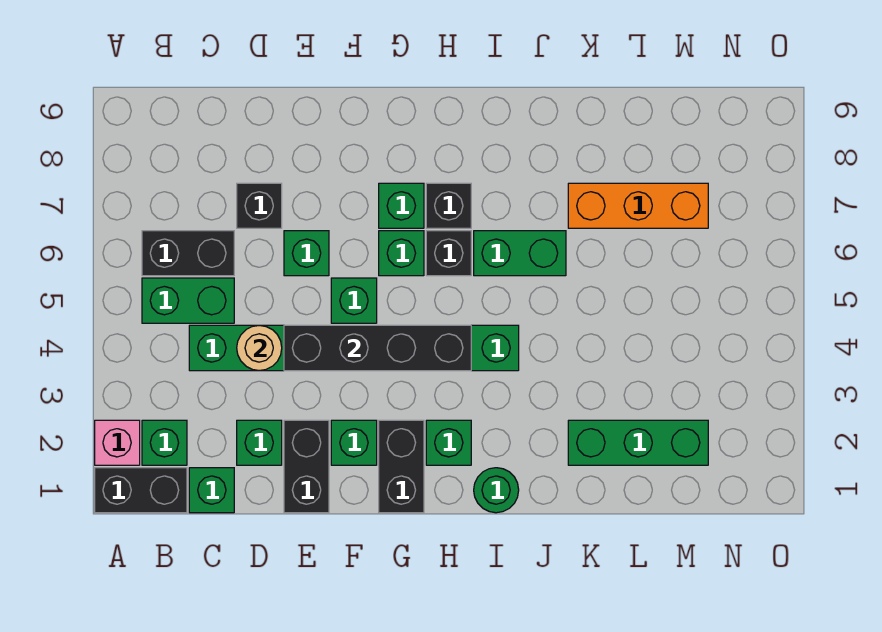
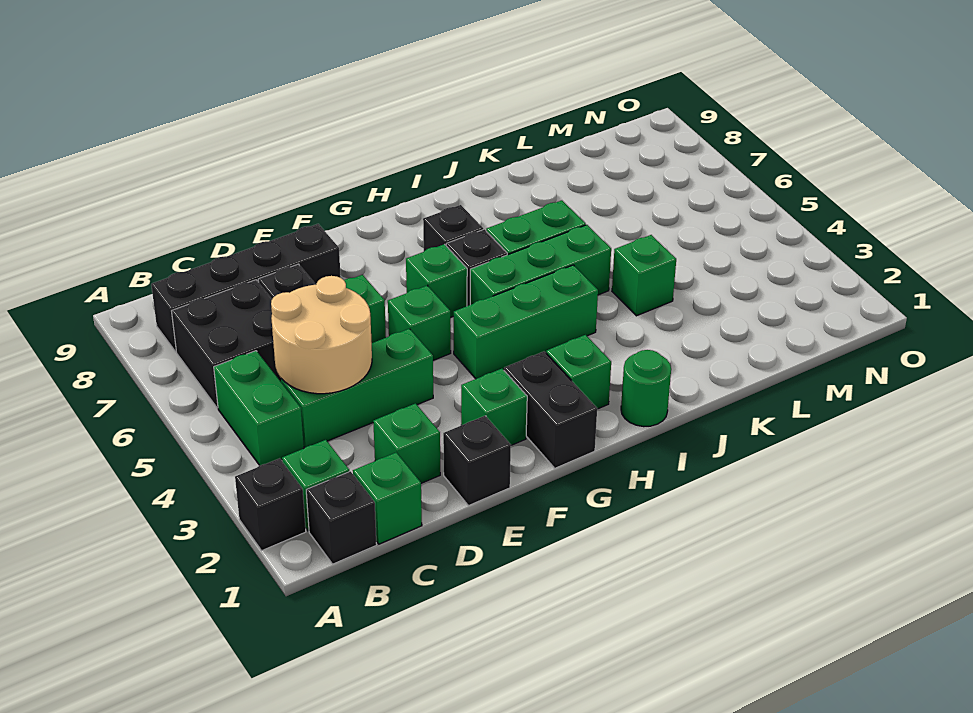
black brick A1:B1 level 1 -> black brick B1 level 1
pink brick A2 level 1 -> black brick A2 level 1
green brick B5:C5 level 1 -> green brick B4:B5 level 1
black brick B6:C6 level 1 -> black brick B6:C7 level 1
tan round brick D4 level 2 -> tan round brick C4:D5 level 2
black brick E1:E2 level 1 -> black brick E1 level 1
black brick E4:H4 level 2 -> black brick B8:E8 level 1
green brick G7 level 1 -> green brick K4 level 1
green brick K2:M2 level 1 -> green brick H5:J5 level 1
orange brick K7:M7 level 1 -> none

